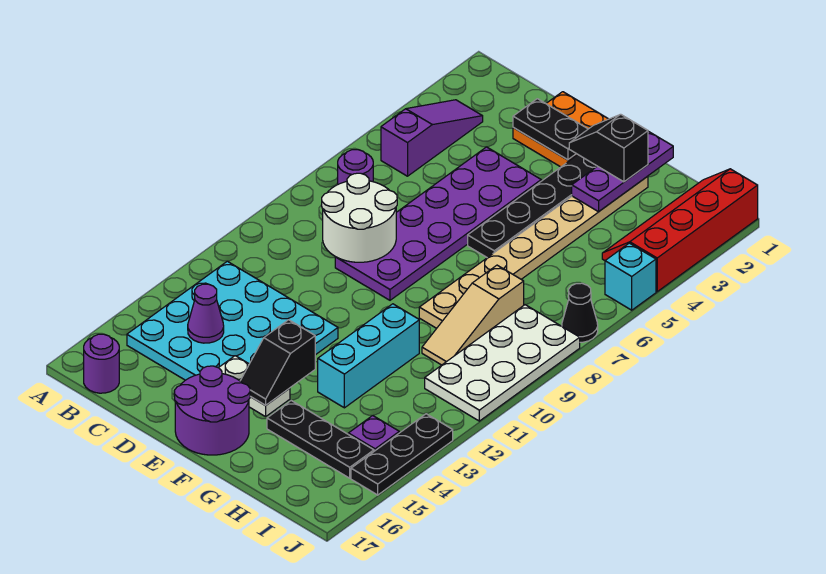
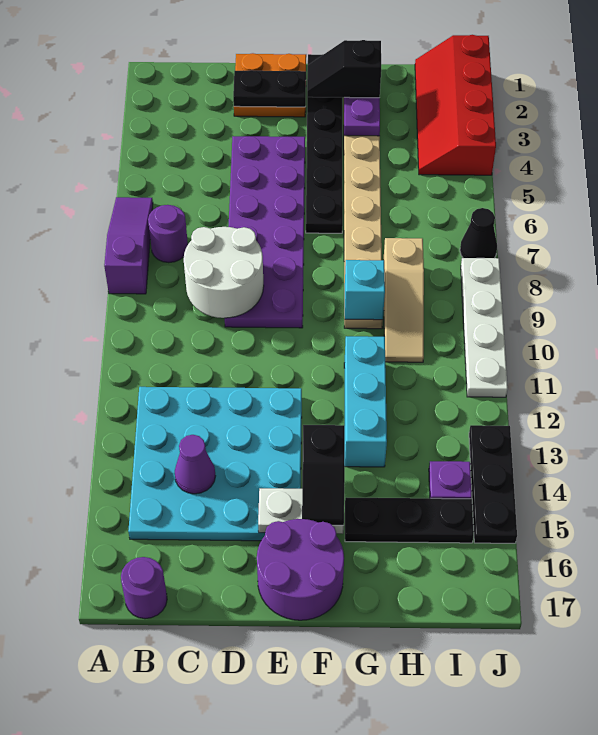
purple slope B3:B5 level 1 top 5 -> purple slope A6:A8 level 1 top 8
white plate I8:J11 level 1 -> white plate J8:J11 level 1
cyan brick J5 level 1 -> cyan brick G9 level 2

